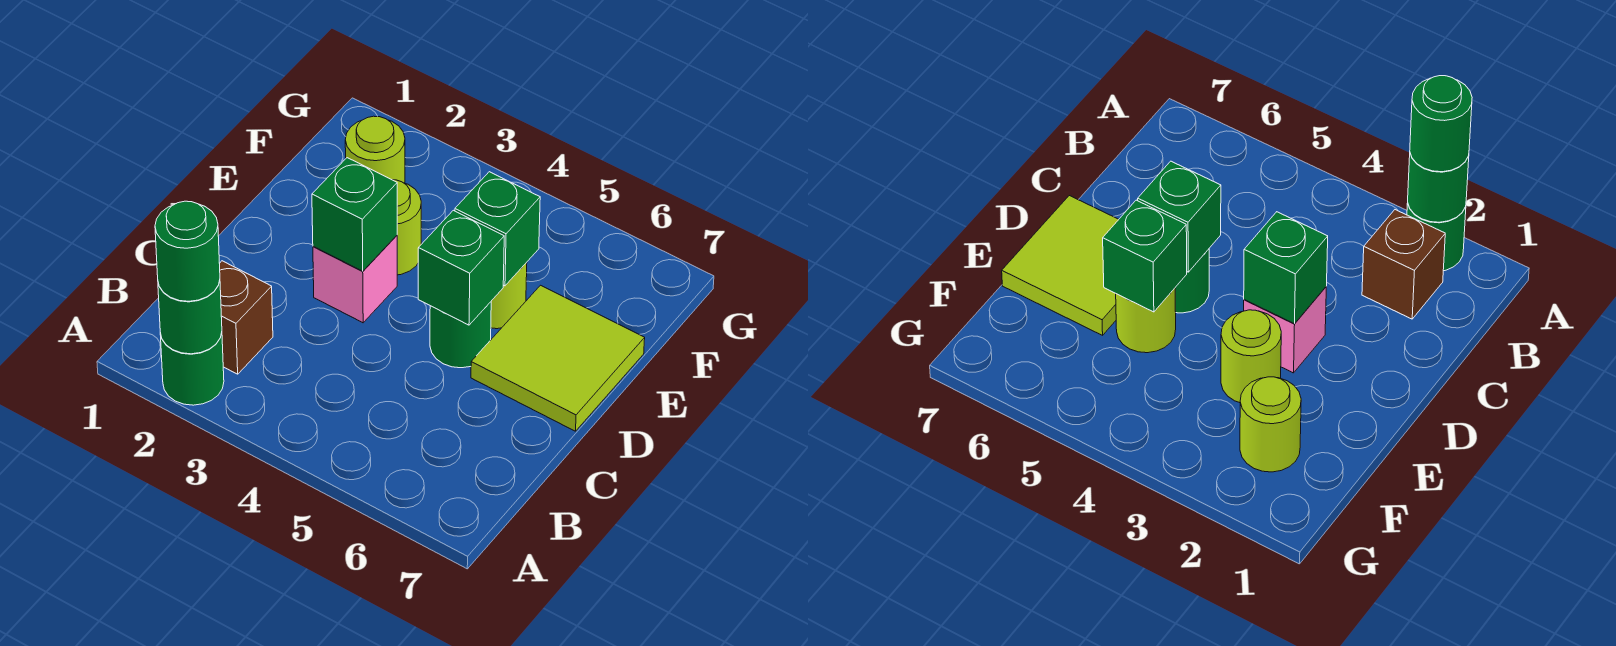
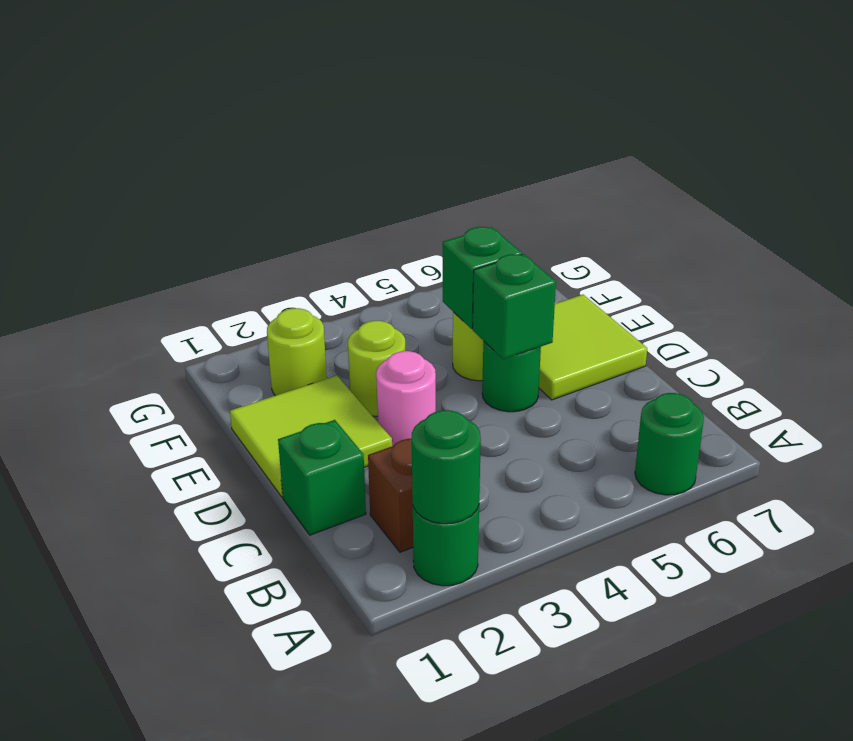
green round brick A2 level 3 -> green round brick A6 level 1
none -> lime tile D1:E2 level 1
pink brick D3 level 1 -> pink round brick D3 level 1
green brick D3 level 2 -> green brick C1 level 1

